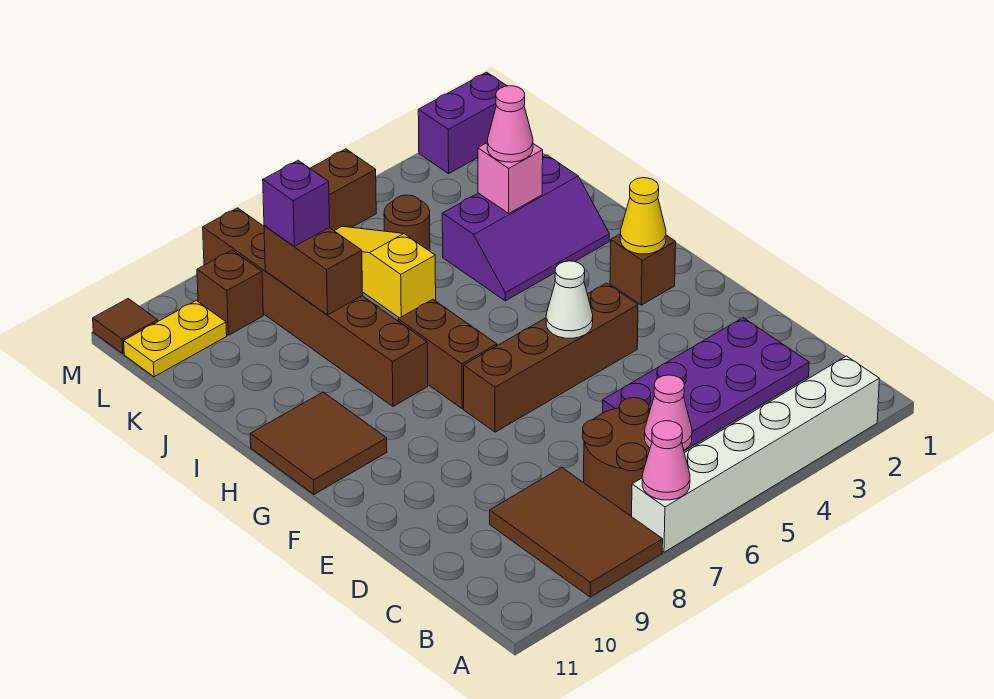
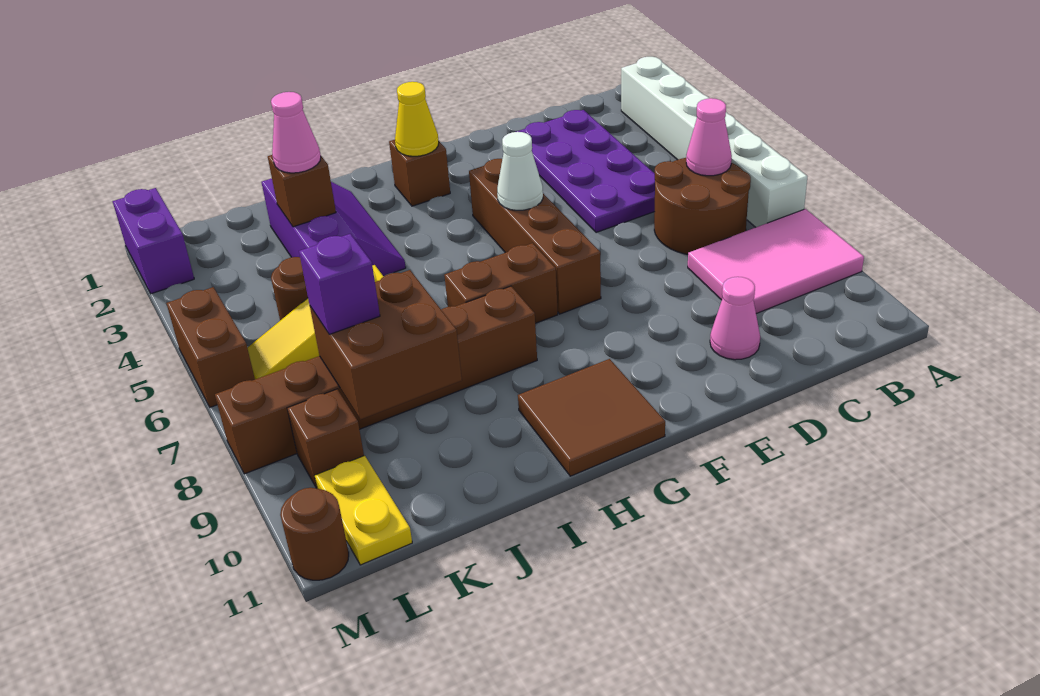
pink cone A7 level 2 -> pink cone D10 level 1
brown tile A8:C9 level 1 -> pink tile A8:C9 level 1
pink brick J3 level 2 -> brown brick J3 level 2
brown brick J8:K8 level 2 -> brown brick J8:K9 level 2
brown tile M11 level 1 -> brown round brick M11 level 1

